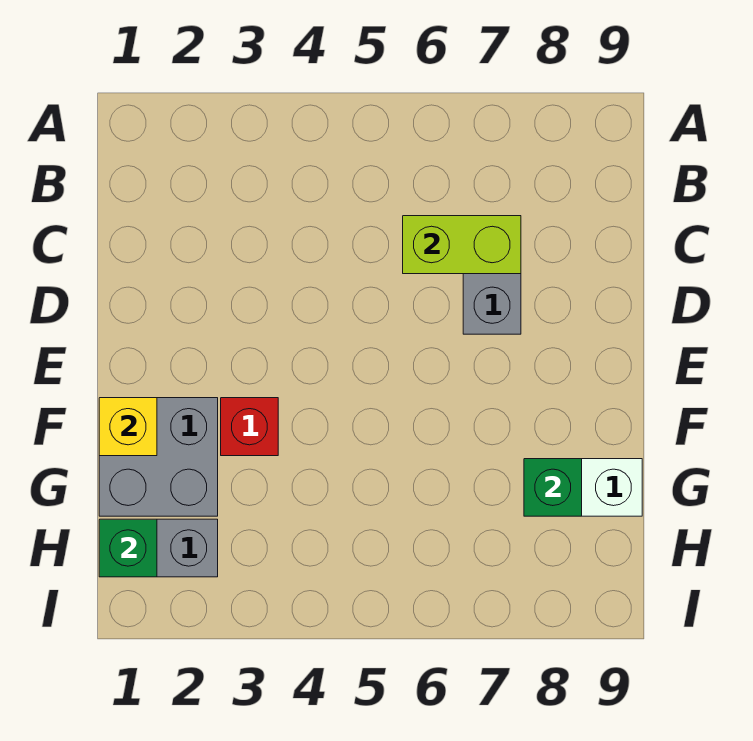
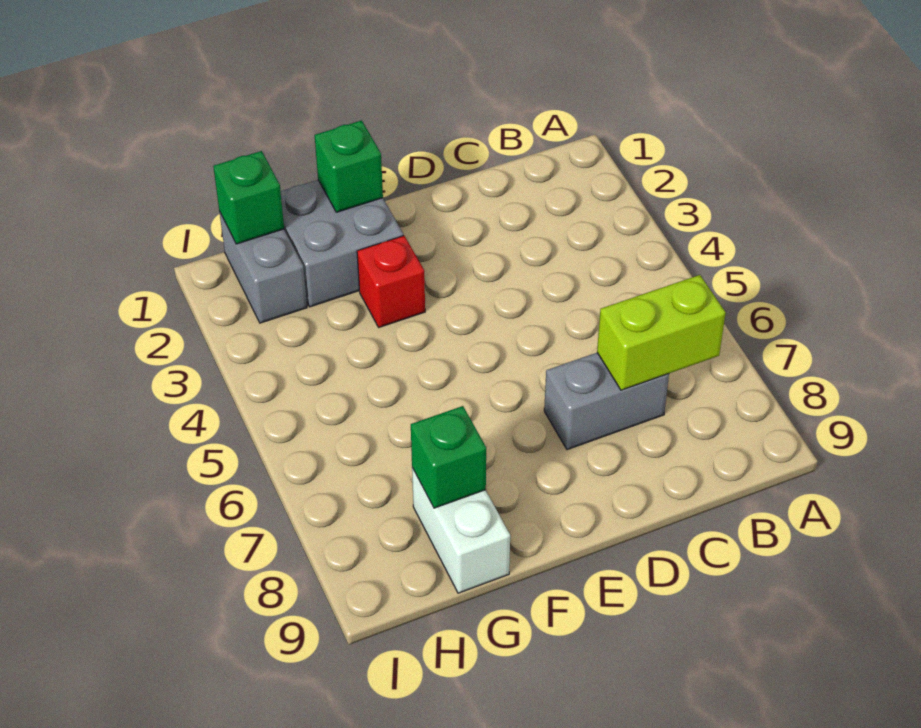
lime brick C6:C7 level 2 -> lime brick B7:C7 level 2
yellow brick F1 level 2 -> green brick F1 level 2

